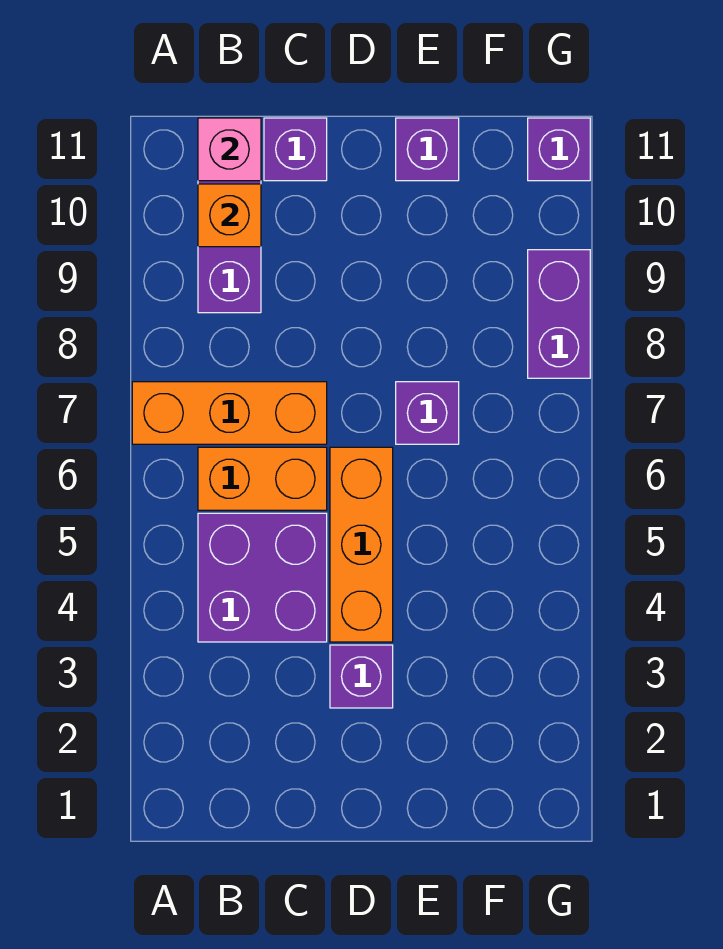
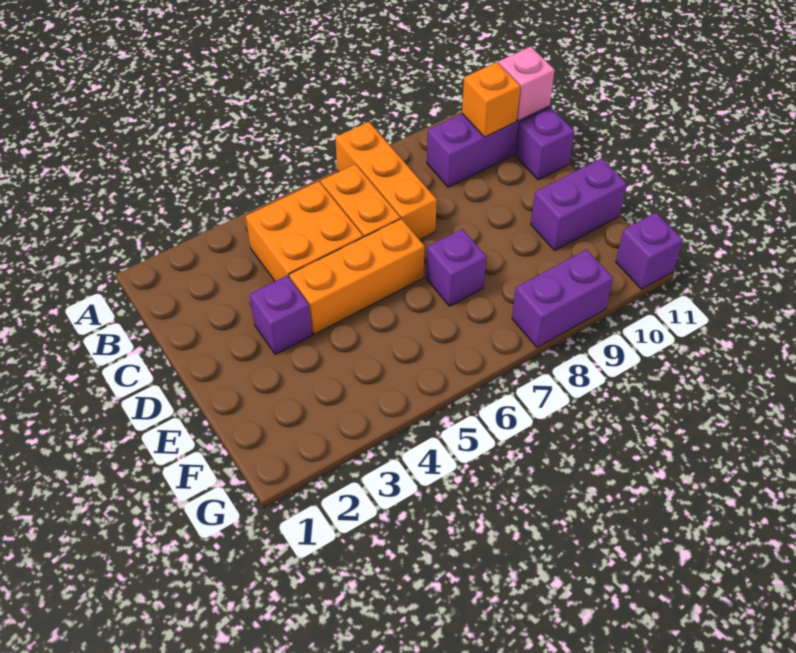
purple brick B4:C5 level 1 -> orange brick B4:C5 level 1
purple brick E11 level 1 -> purple brick E10:E11 level 1

